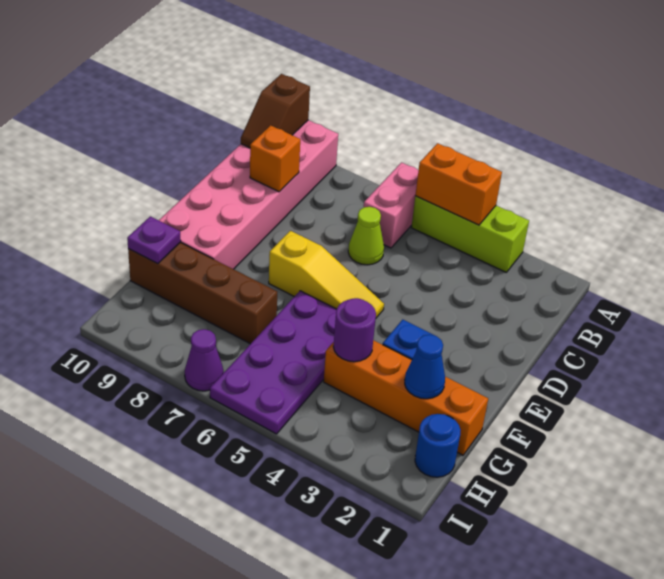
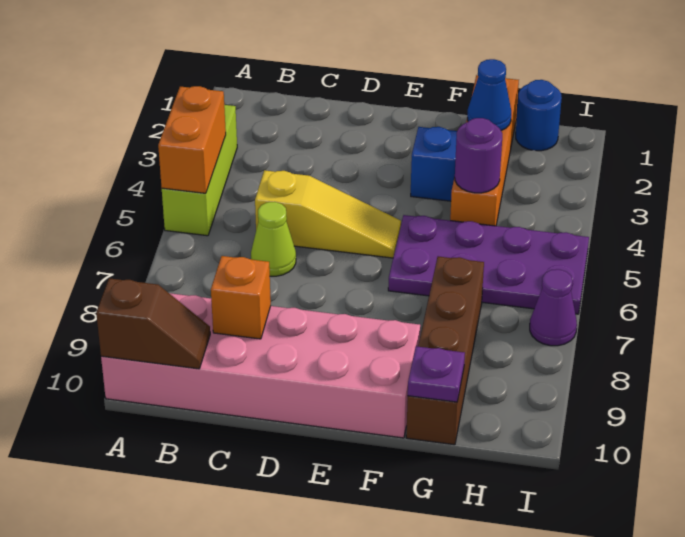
pink brick A6:B6 level 1 -> none
yellow slope E5:E7 level 1 top 7 -> yellow slope C5:E5 level 1 top C

